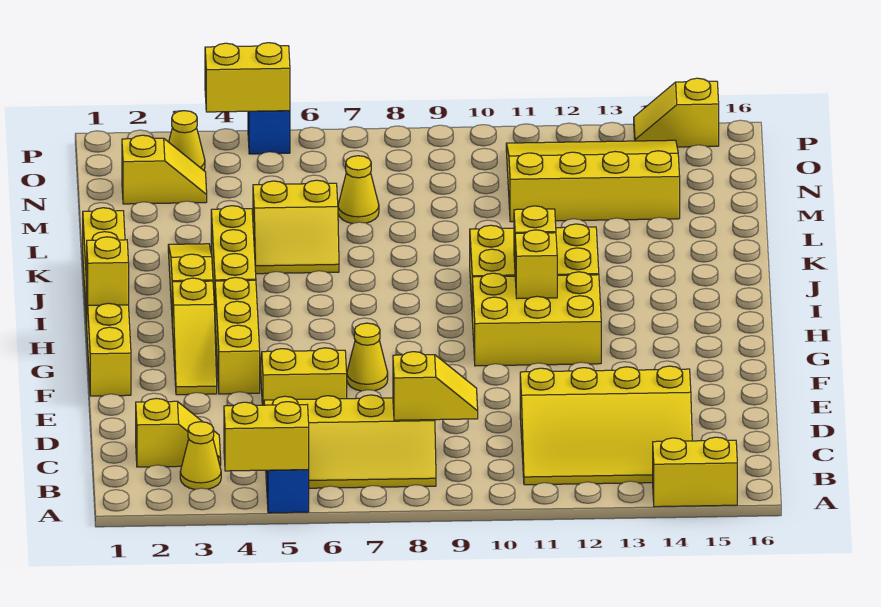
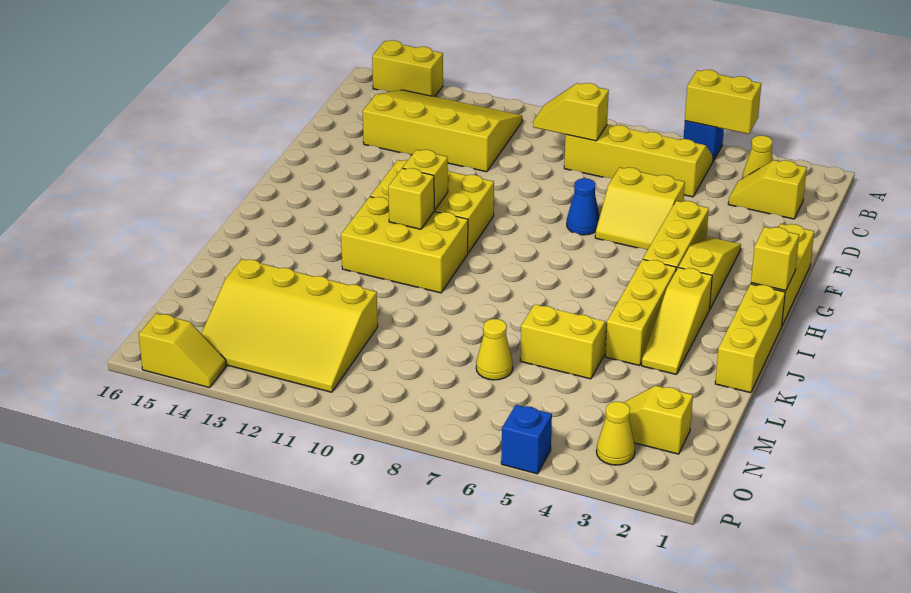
yellow cone F7 level 1 -> blue cone F7 level 1
yellow brick P4:P5 level 2 -> none

